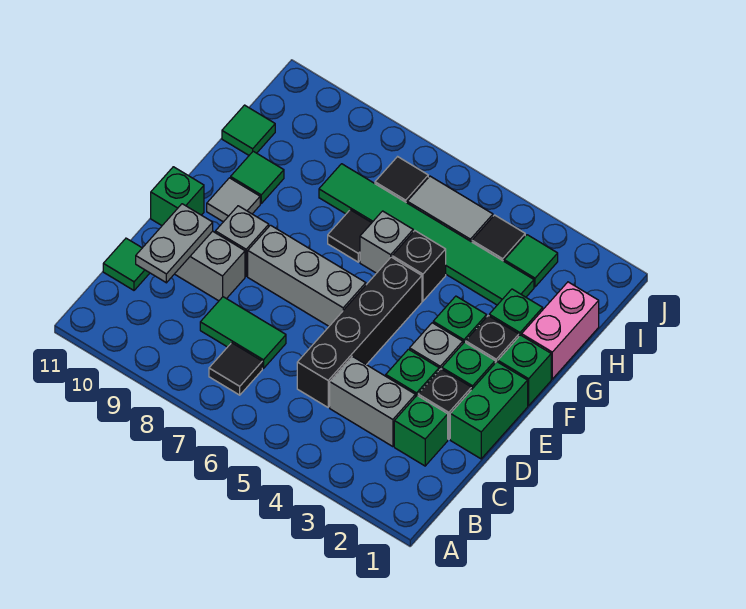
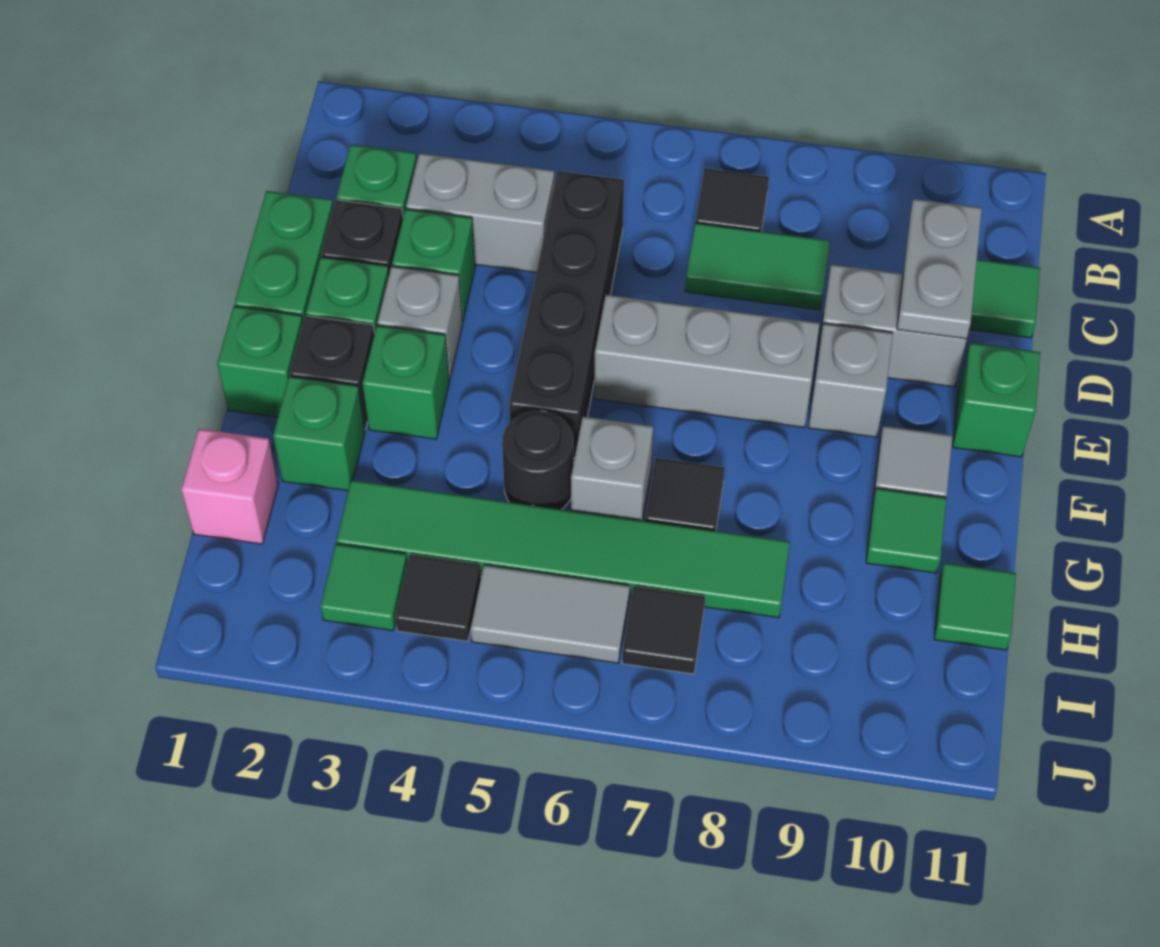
pink brick G1:H1 level 1 -> pink brick H1 level 1
black brick G5 level 1 -> black round brick G5 level 1

